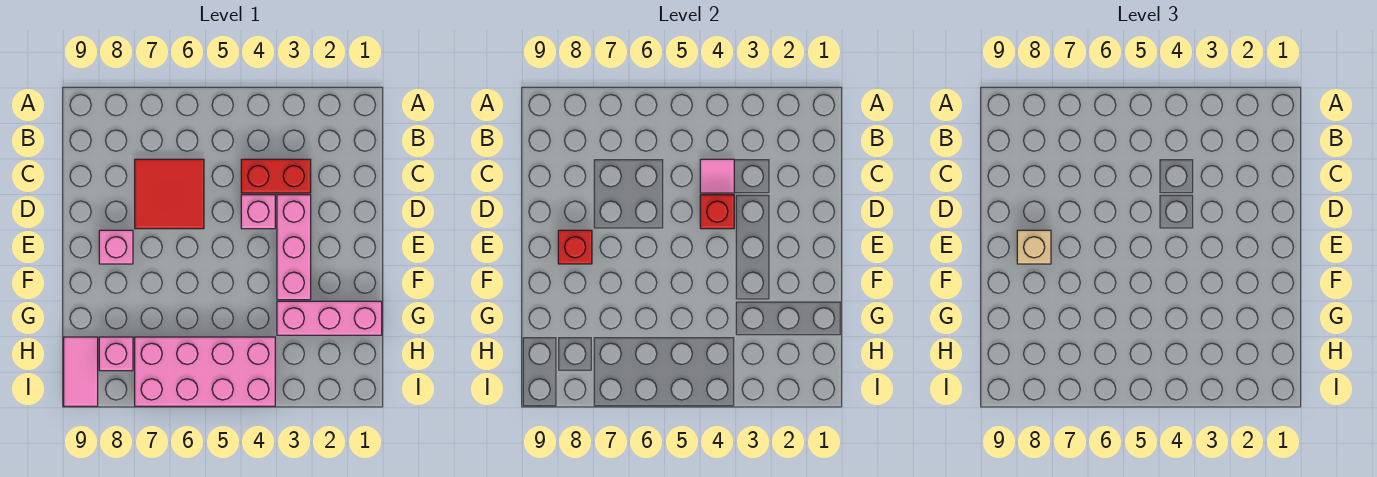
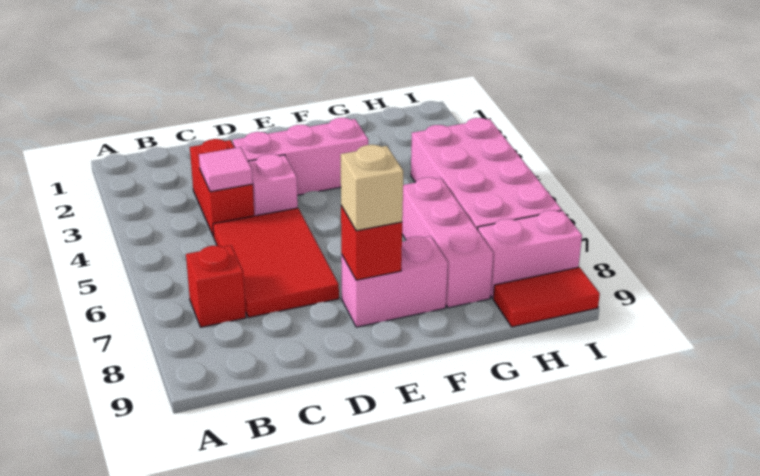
red tile C6:D7 level 1 -> red tile C5:D7 level 1
red brick D4 level 2 -> red brick B7 level 1
pink brick E8 level 1 -> pink brick E8:F8 level 1
pink brick G1:G3 level 1 -> pink brick G6:G8 level 1
pink brick H8 level 1 -> pink brick H8:I8 level 1
pink tile H9:I9 level 1 -> red tile H9:I9 level 1

